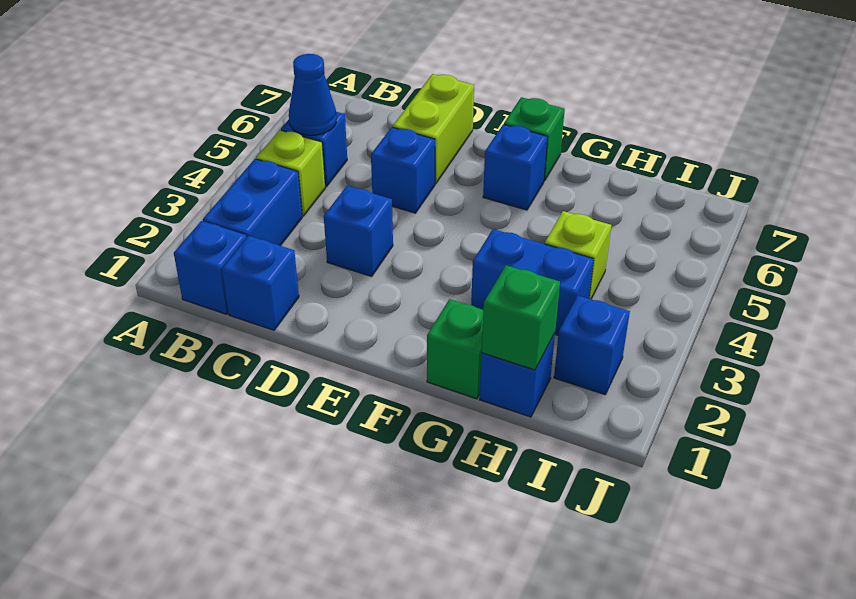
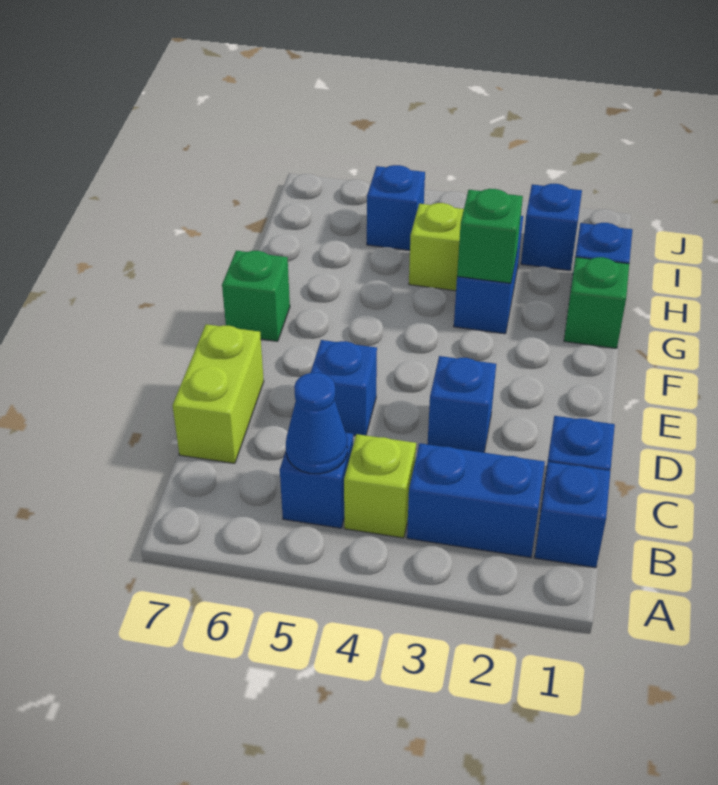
lime brick D6:D7 level 1 -> lime brick C7:D7 level 1
blue brick F6 level 1 -> blue brick I5 level 1
green brick H1 level 2 -> green brick G3 level 2

